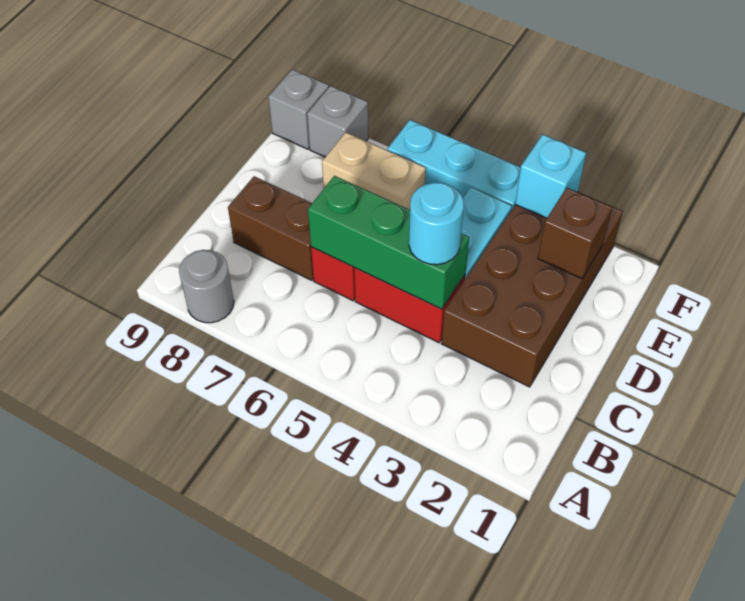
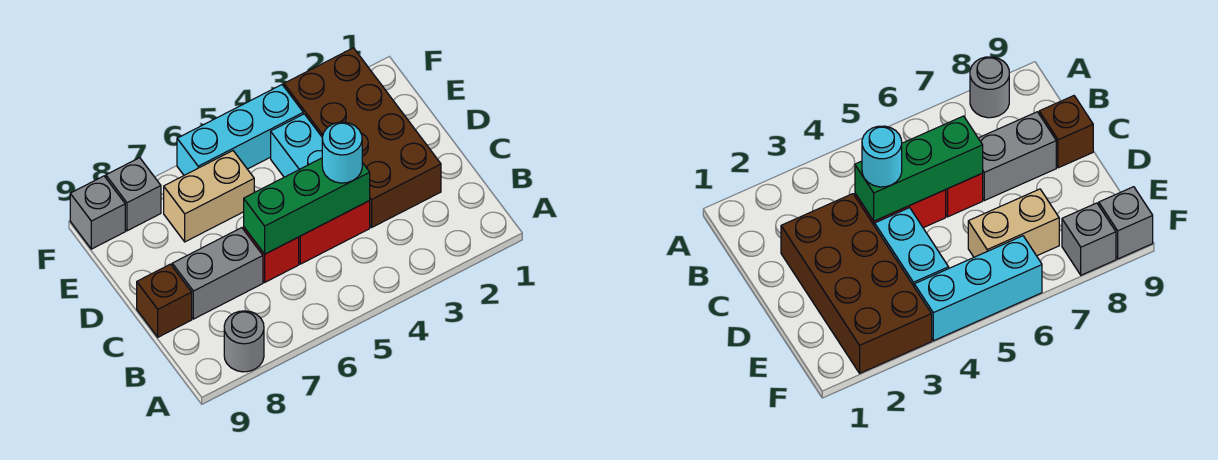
brown brick C7:C8 level 1 -> grey brick C7:C8 level 1
brown brick E2 level 2 -> brown brick C9 level 1
cyan brick F3 level 2 -> none

